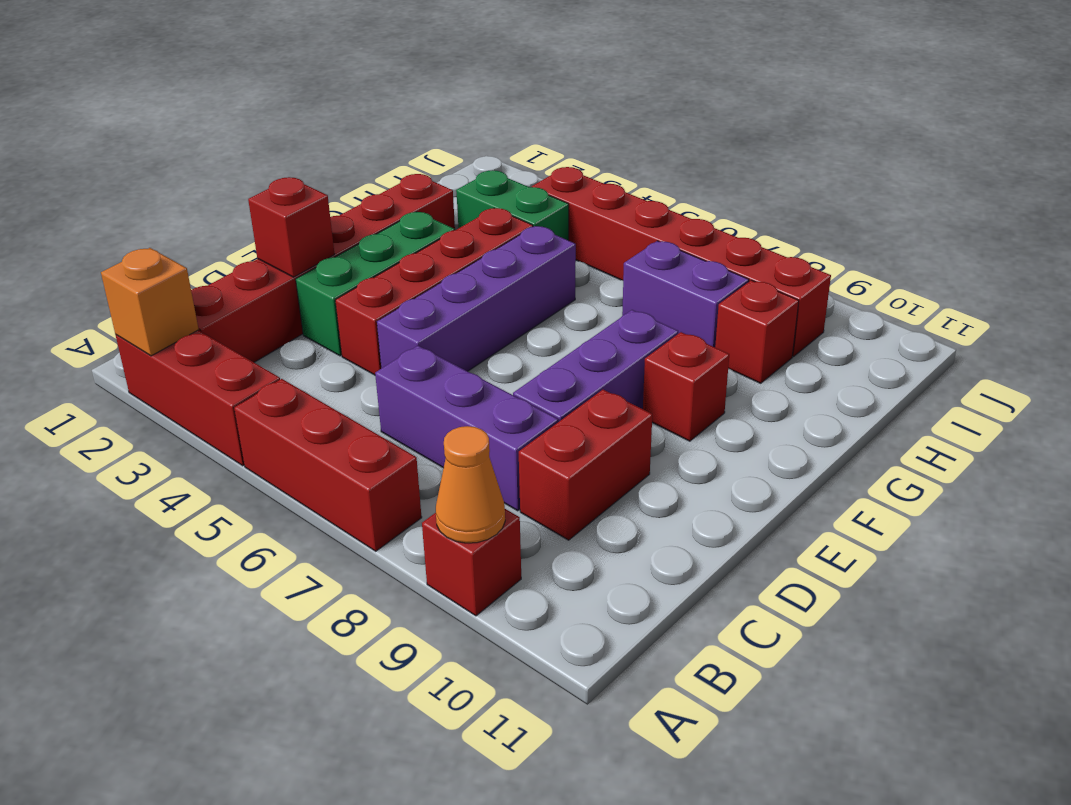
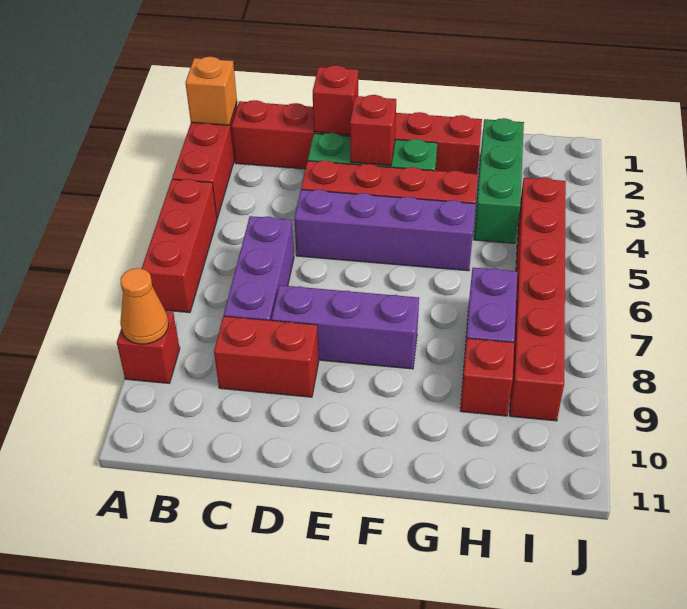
red brick F9 level 1 -> red brick E3 level 2
green brick H3:H4 level 1 -> green brick H2:H4 level 1

